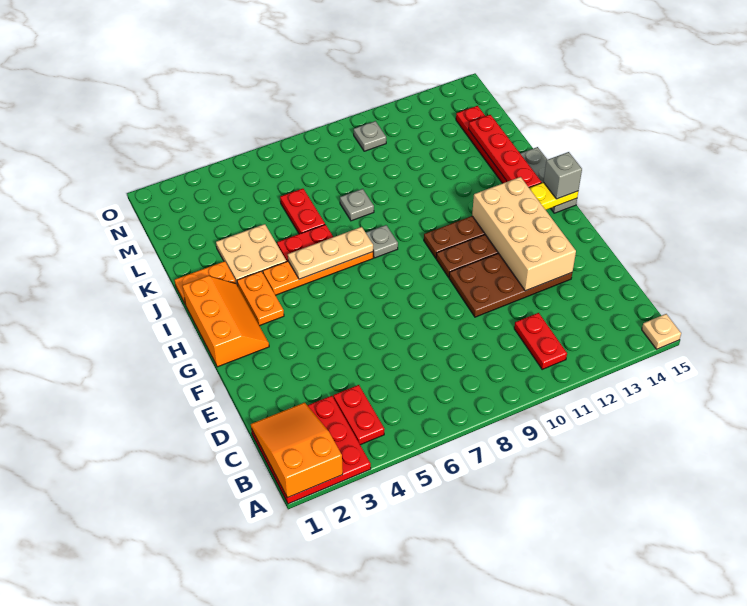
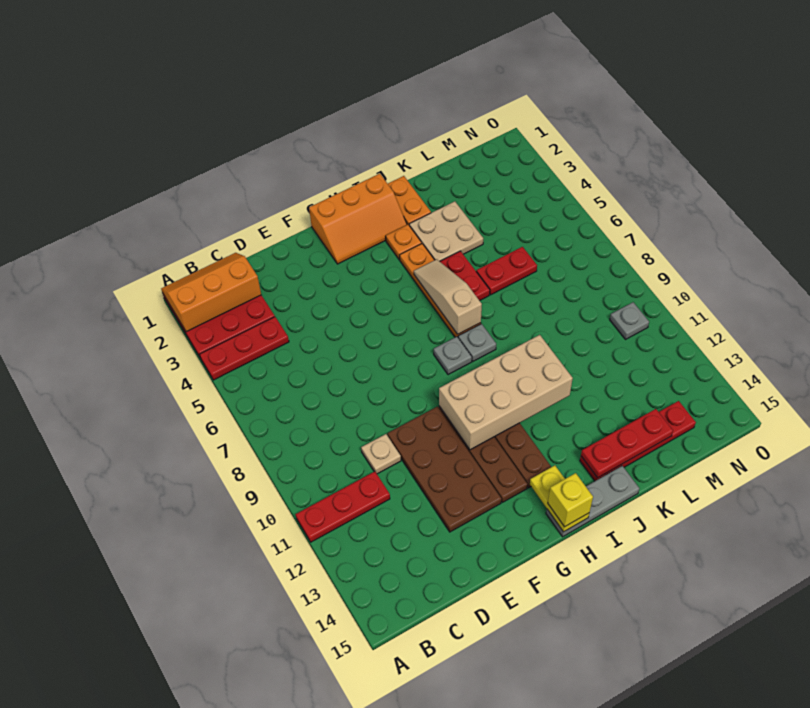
orange slope A1:C2 level 2 top A -> orange slope A1:C2 level 2 top 2
tan plate A15 level 1 -> tan plate D10 level 1
red plate B4:C4 level 1 -> red plate A4:C4 level 1
red plate B11:C11 level 1 -> red plate A11:C11 level 1
tan brick E12:H13 level 2 -> tan brick G10:J11 level 2
orange plate H3:I3 level 1 -> orange plate I3 level 1
grey brick H15 level 3 -> yellow brick H15 level 3
tan plate I5:I7 level 2 -> tan slope I5:I7 level 2 top 7
red plate I14:L14 level 2 -> red plate J14:L14 level 2
grey plate K8 level 1 -> grey plate H8 level 1

